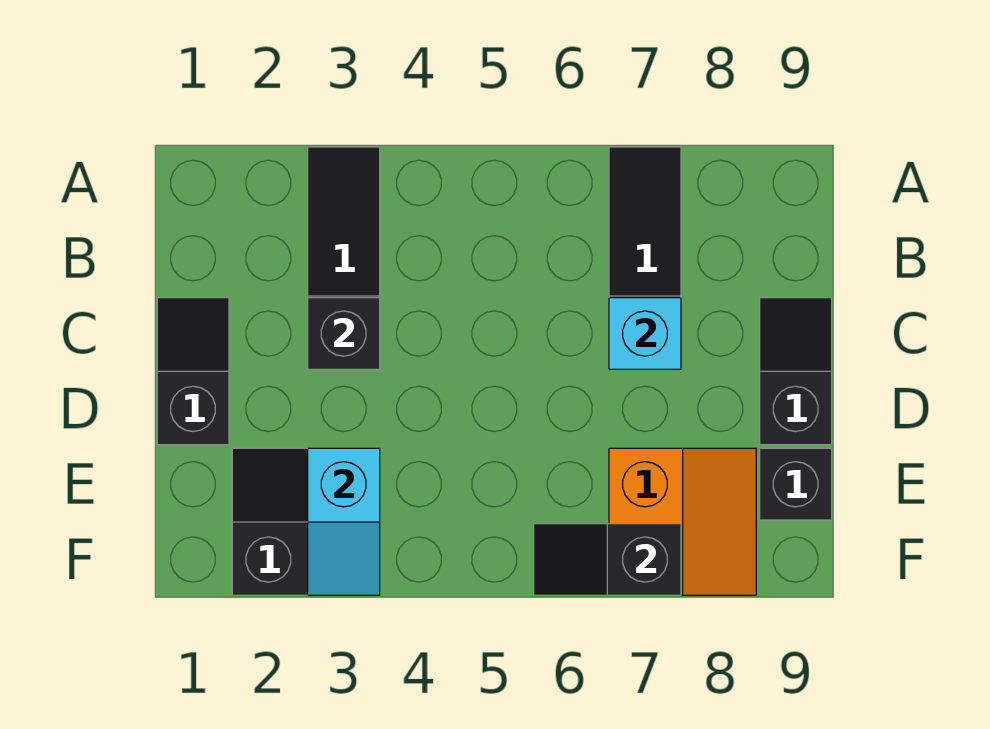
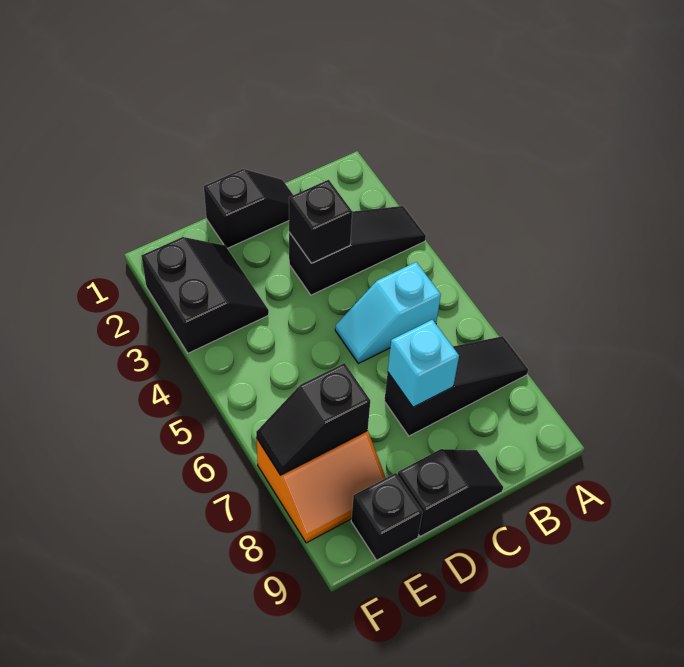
cyan slope E3:F3 level 2 top E -> cyan slope B5:C5 level 1 top B
black slope F6:F7 level 2 top 7 -> black slope E7:F7 level 2 top E

